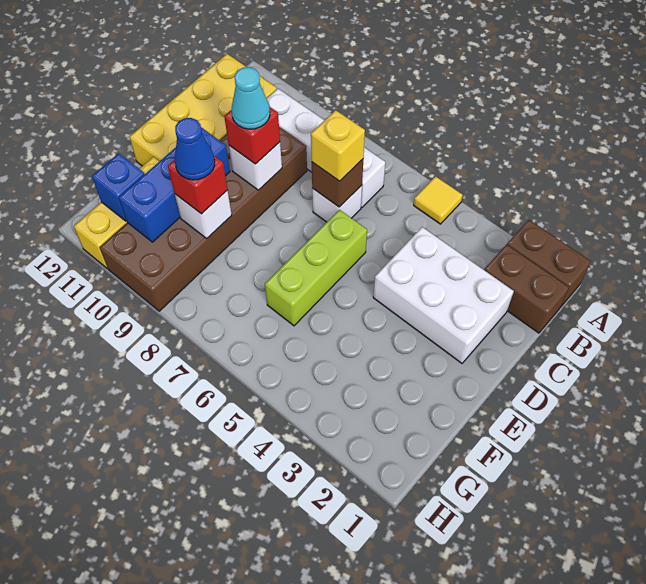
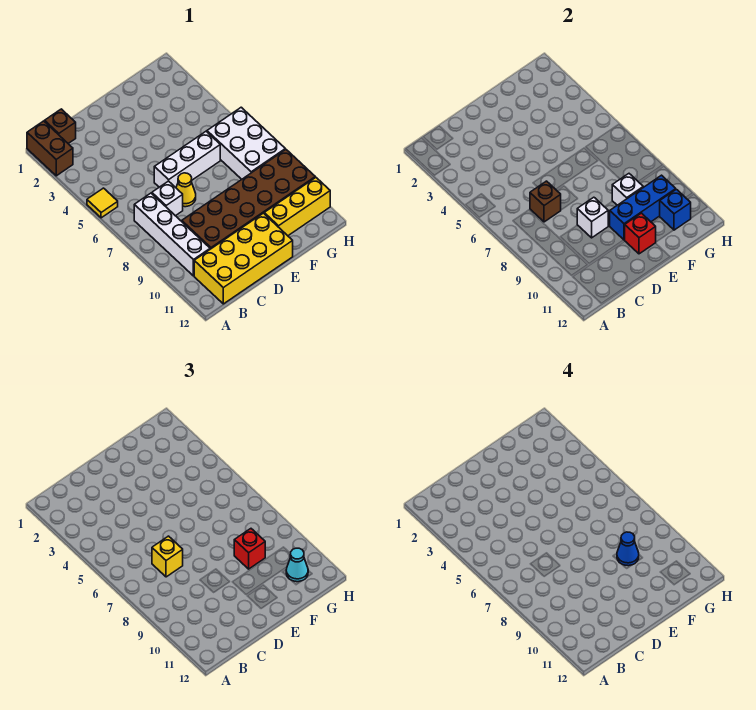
brown brick B1:B2 level 1 -> brown brick B1 level 1
white brick C2:D4 level 1 -> white brick G6:H8 level 1
lime brick D6:F6 level 1 -> white brick D6:F6 level 1
none -> yellow cone D7 level 1
red brick D9 level 3 -> red brick E11 level 2
cyan cone D9 level 4 -> cyan cone G11 level 3

